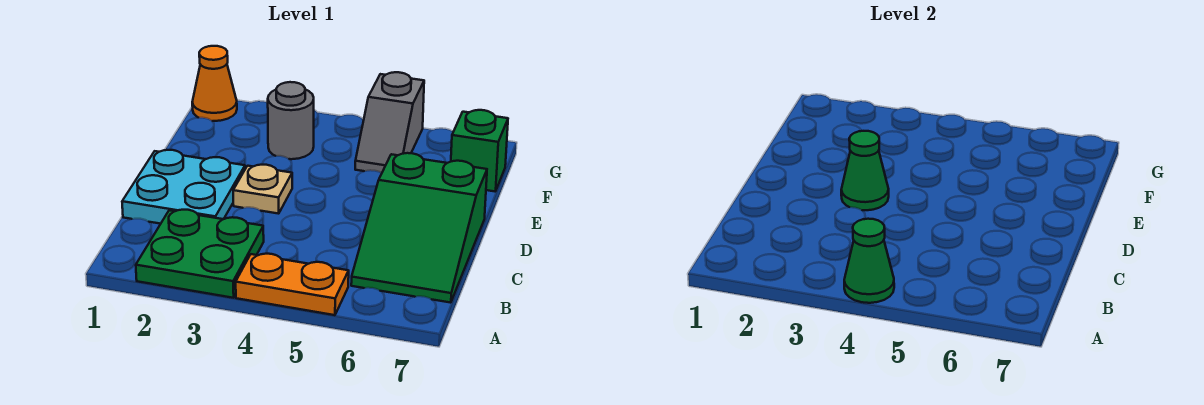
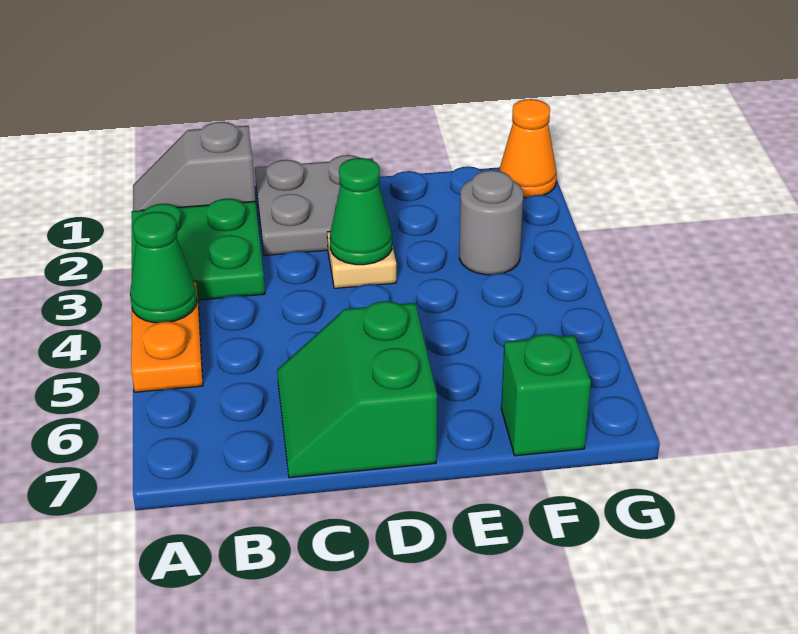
green slope B6:D7 level 1 top D -> green slope C6:D7 level 1 top D
cyan plate C1:D2 level 1 -> grey plate C1:D2 level 1
grey slope F5:G5 level 1 top G -> grey slope A1:B1 level 1 top B

